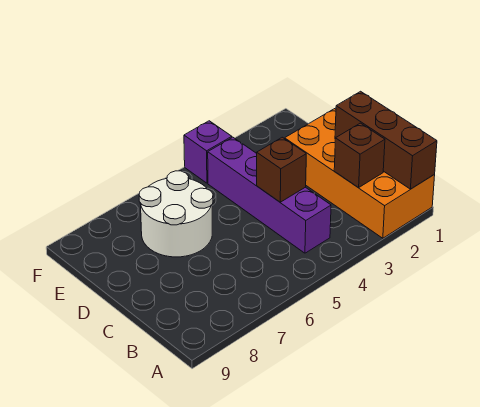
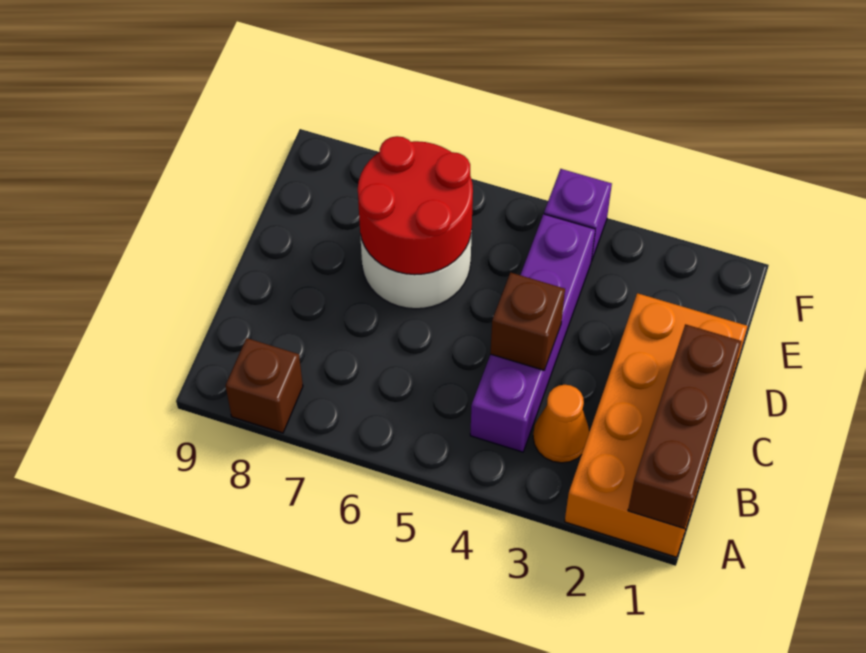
brown brick B2 level 2 -> brown brick A8 level 1
none -> orange cone B3 level 1
none -> red round brick D6:E7 level 2

